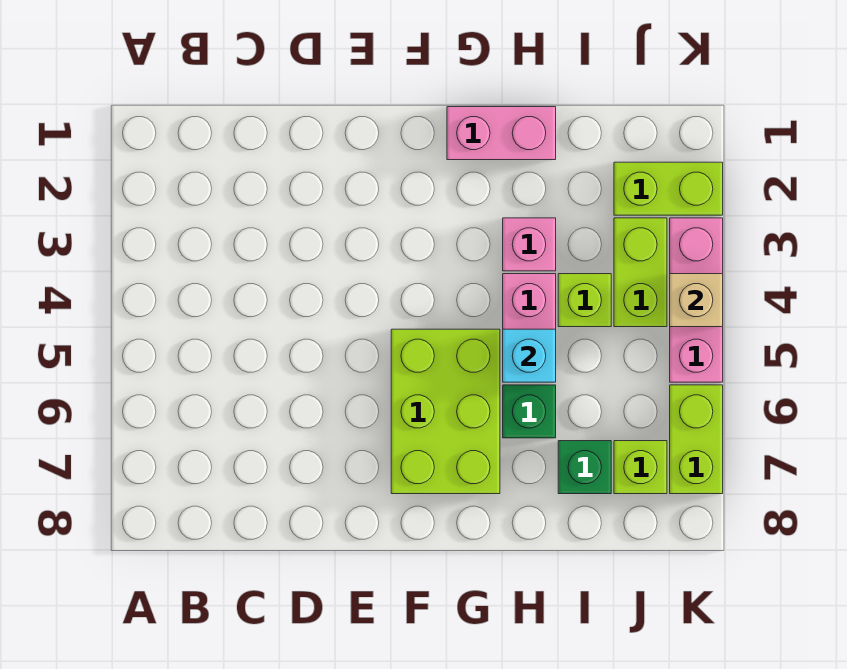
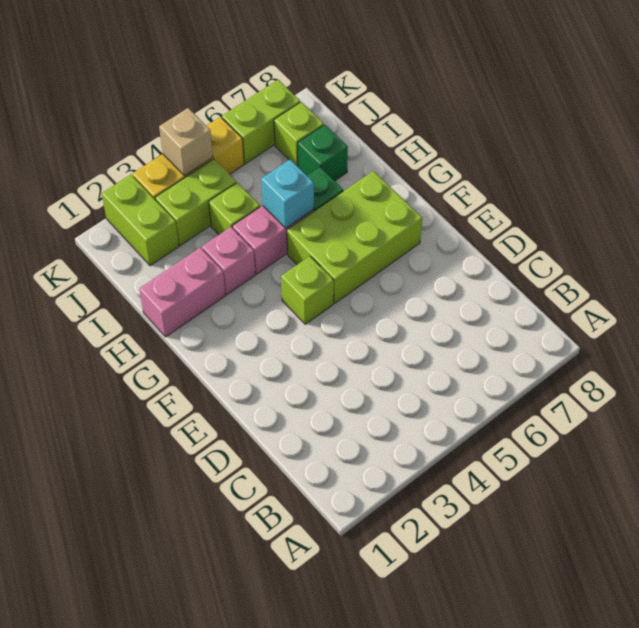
none -> lime brick F4 level 1
pink brick G1:H1 level 1 -> pink brick H1:H2 level 1
pink brick K3:K5 level 1 -> yellow brick K3:K5 level 1

